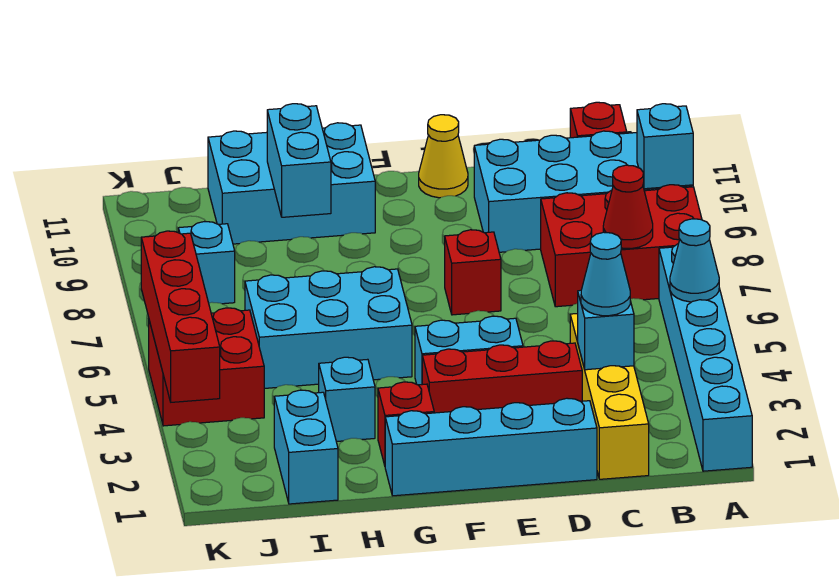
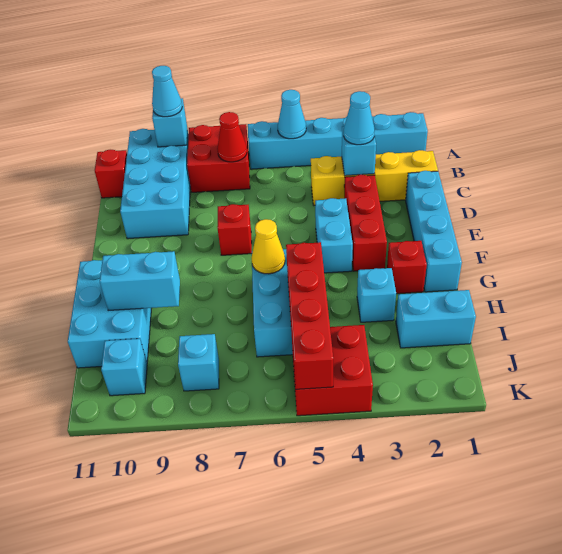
red brick A7:C8 level 1 -> red brick A7:B8 level 1
none -> cyan cone A9 level 3
yellow cone E11 level 1 -> yellow cone G6 level 2
none -> cyan brick J10 level 1
red brick K3:K6 level 2 -> red brick H5:K5 level 2

